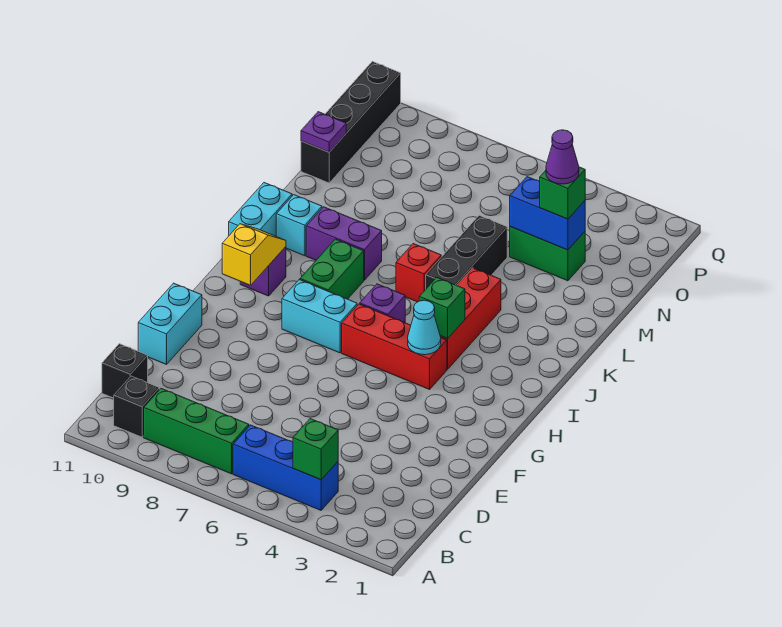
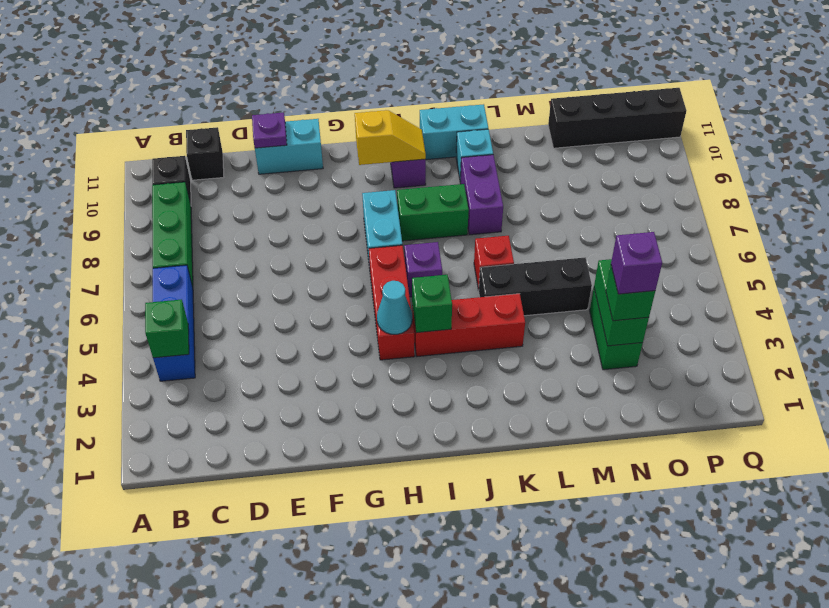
blue brick N3:N4 level 2 -> green brick N3:N4 level 2
purple cone N3 level 4 -> purple brick N3 level 4
purple plate N11 level 2 -> purple plate E11 level 2

